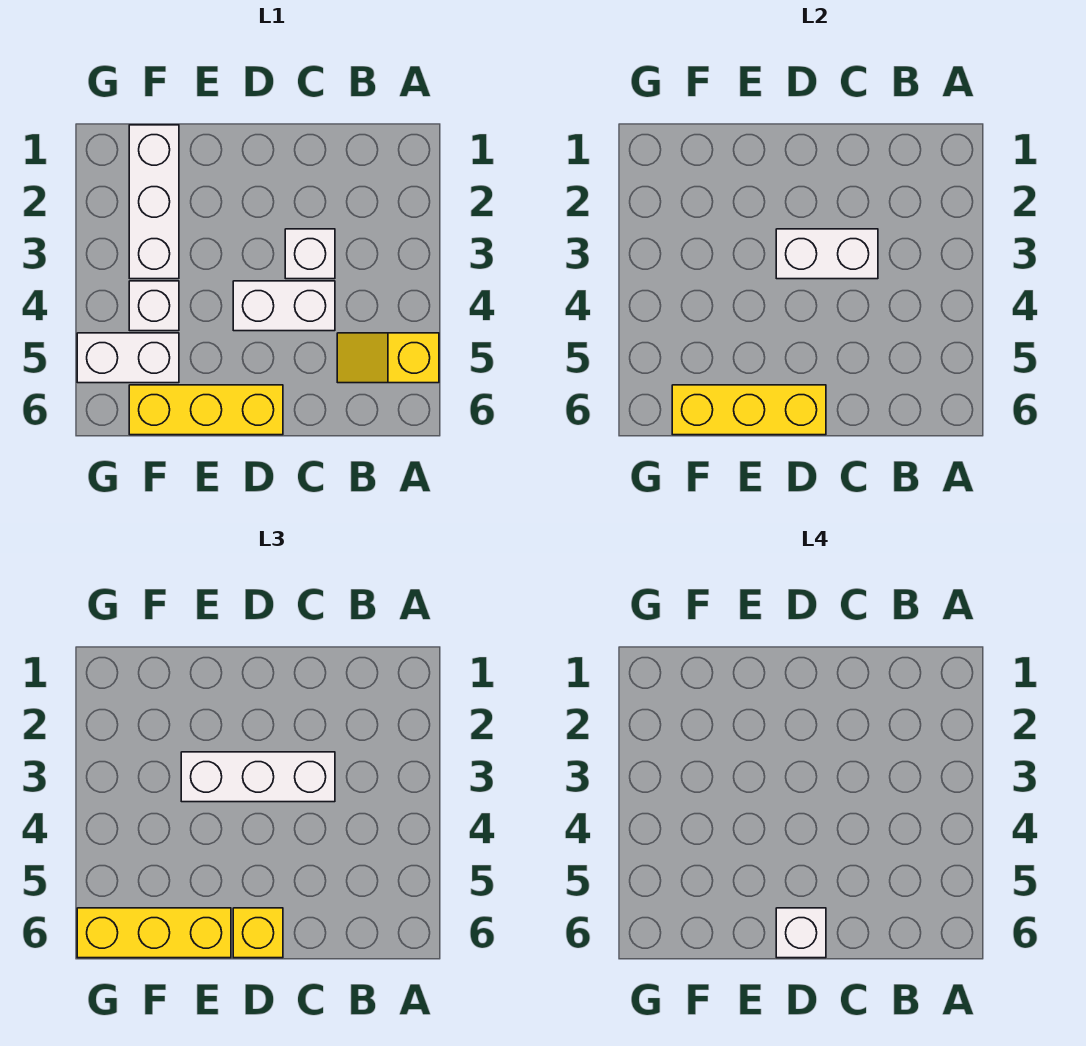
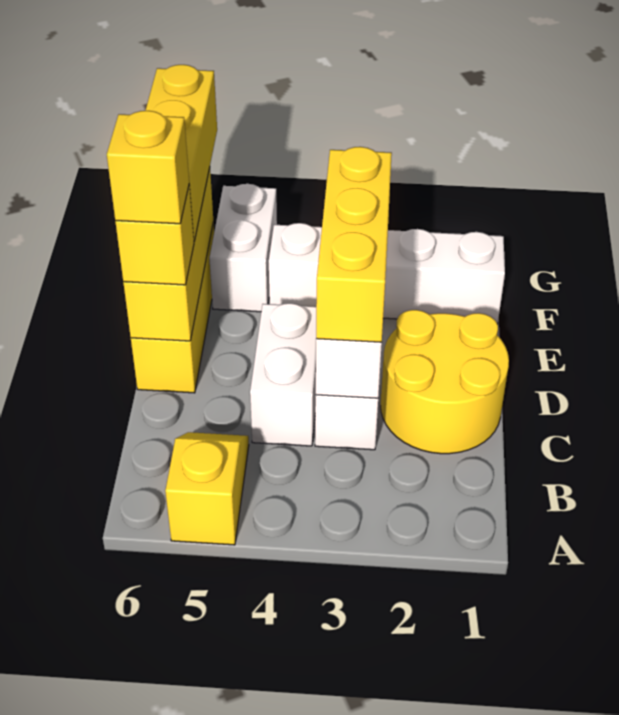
none -> yellow round brick C1:D2 level 1
white brick C3:E3 level 3 -> yellow brick C3:E3 level 3
white brick D6 level 4 -> yellow brick D6 level 4

